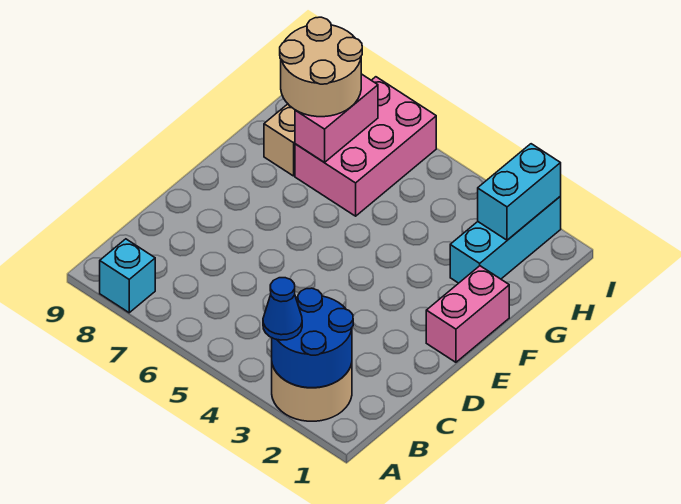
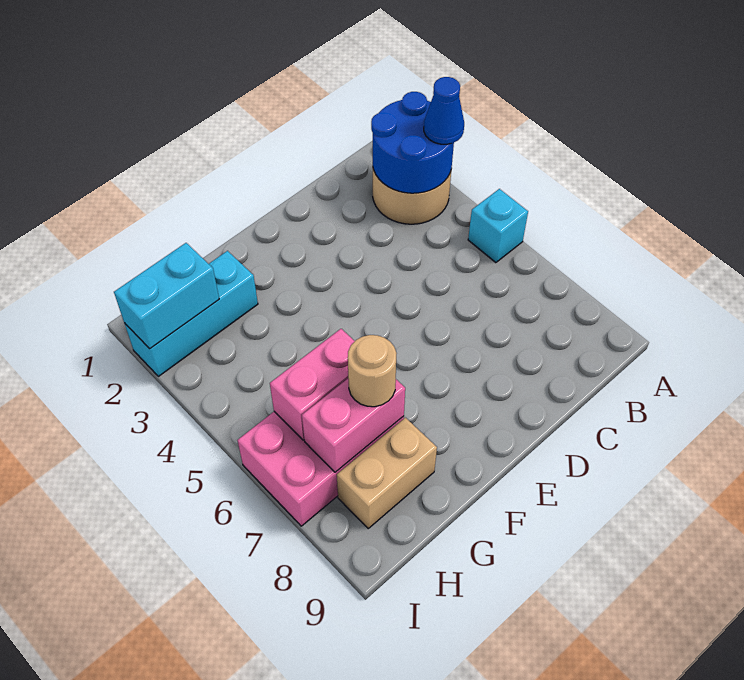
cyan brick A8 level 1 -> cyan brick A5 level 1
pink brick E1:F1 level 1 -> pink brick G6:H6 level 2
tan round brick G7:H8 level 3 -> tan round brick G7 level 3

